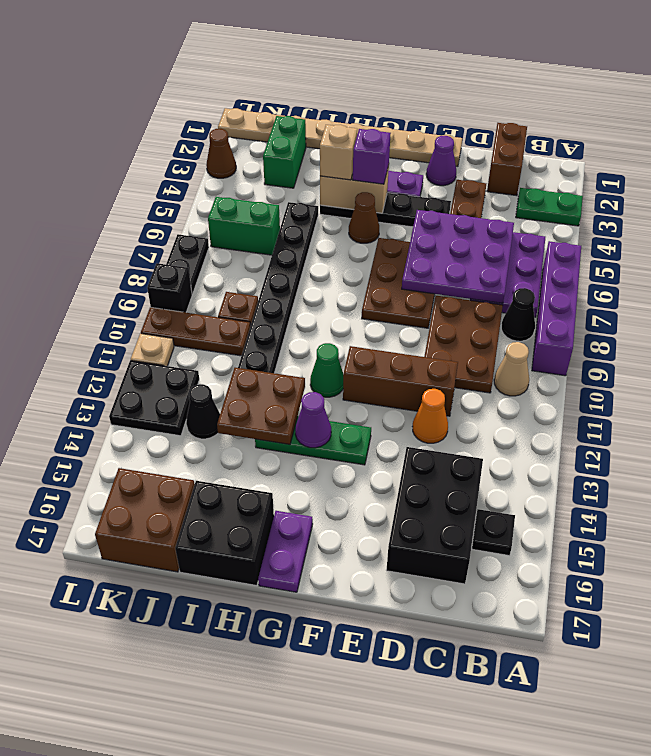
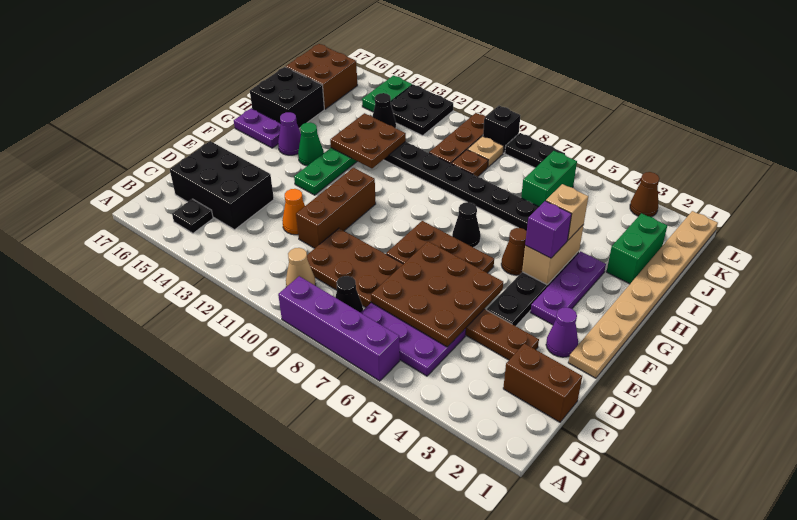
green plate A3:B3 level 1 -> green plate K14:L14 level 1
purple plate C5:E7 level 2 -> brown plate C5:E7 level 2
none -> black cone G7 level 1
green cone G11 level 1 -> green cone G14 level 1
purple cone G13 level 2 -> purple cone G15 level 1
green brick J2:J3 level 1 -> green brick I2:J2 level 1
tan plate L11 level 1 -> tan plate K9 level 1

